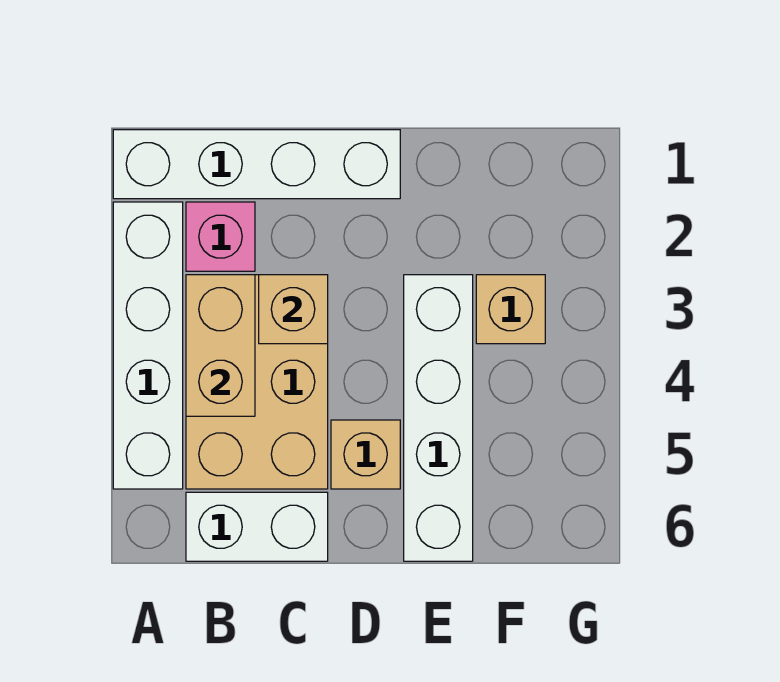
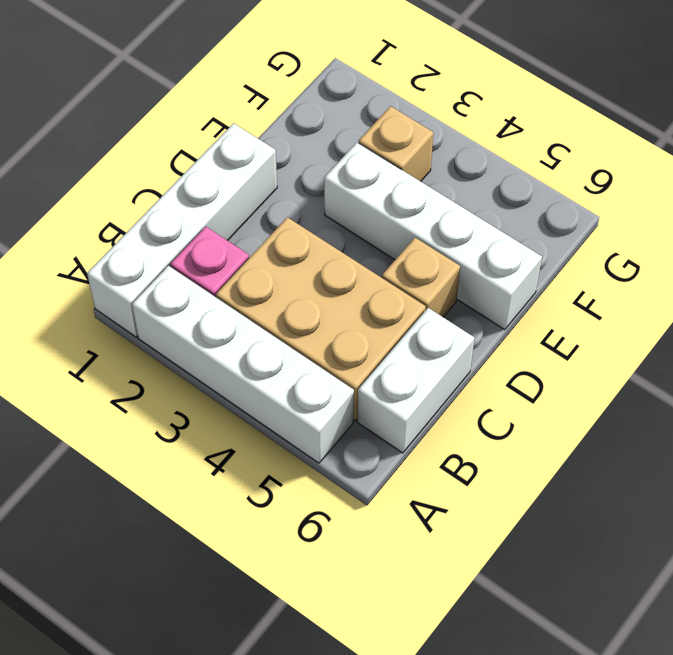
tan brick B3:B4 level 2 -> none
tan brick C3 level 2 -> none

